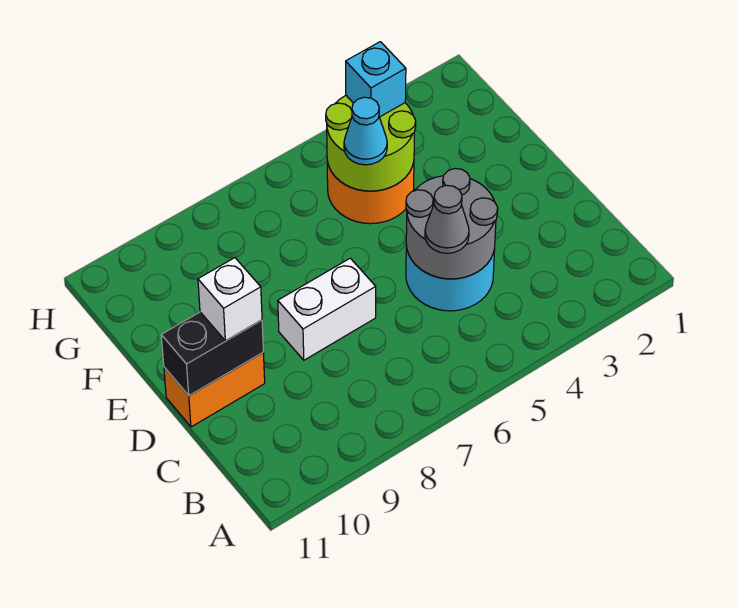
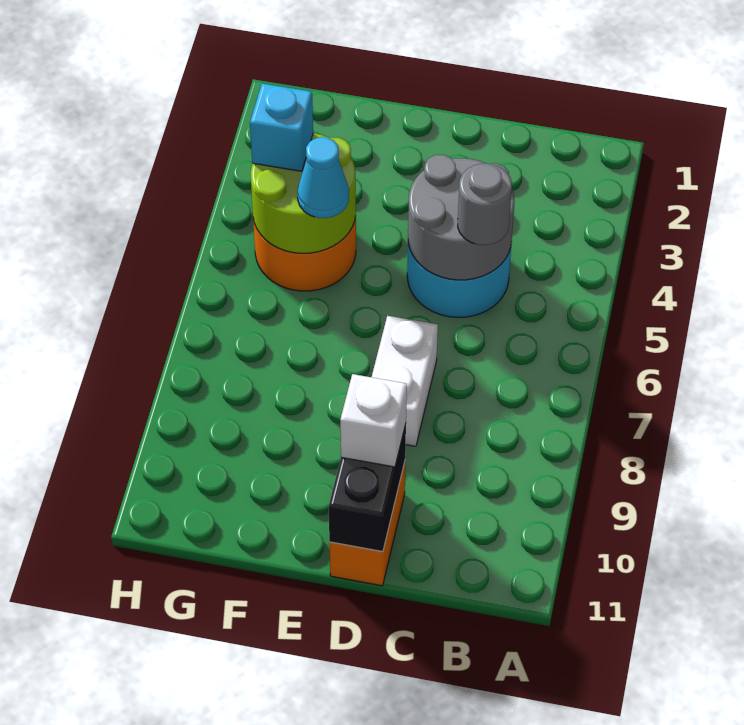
grey cone C5 level 3 -> grey round brick C5 level 3

